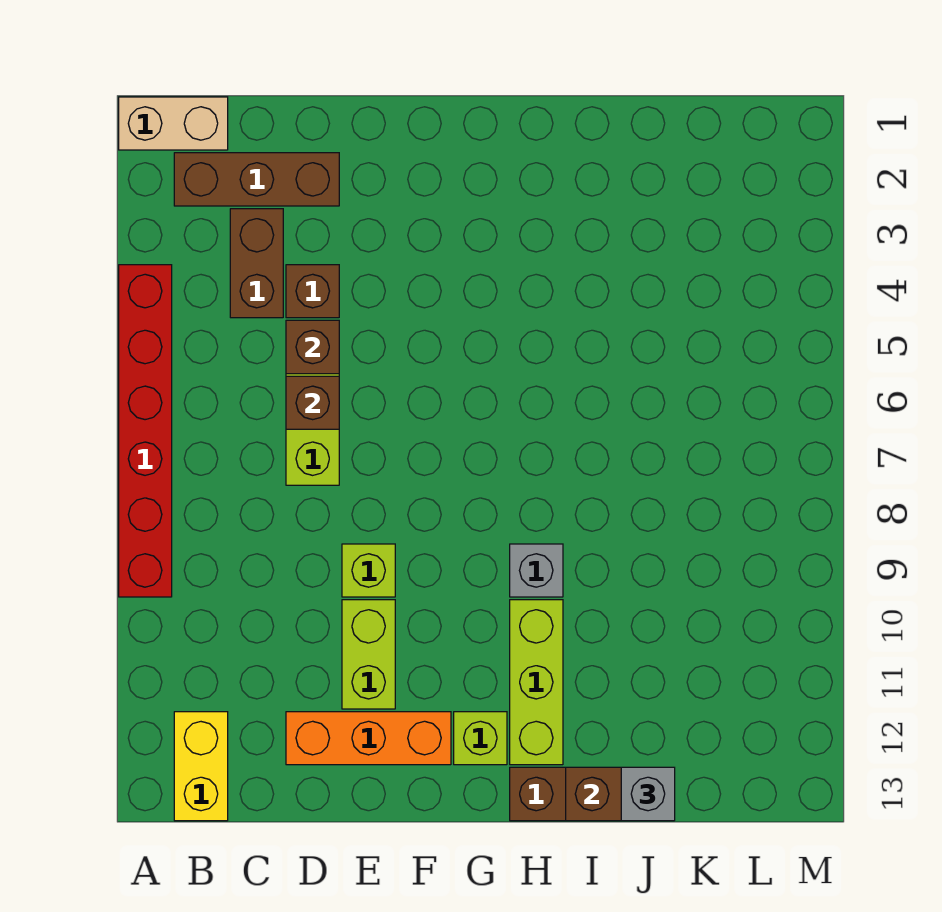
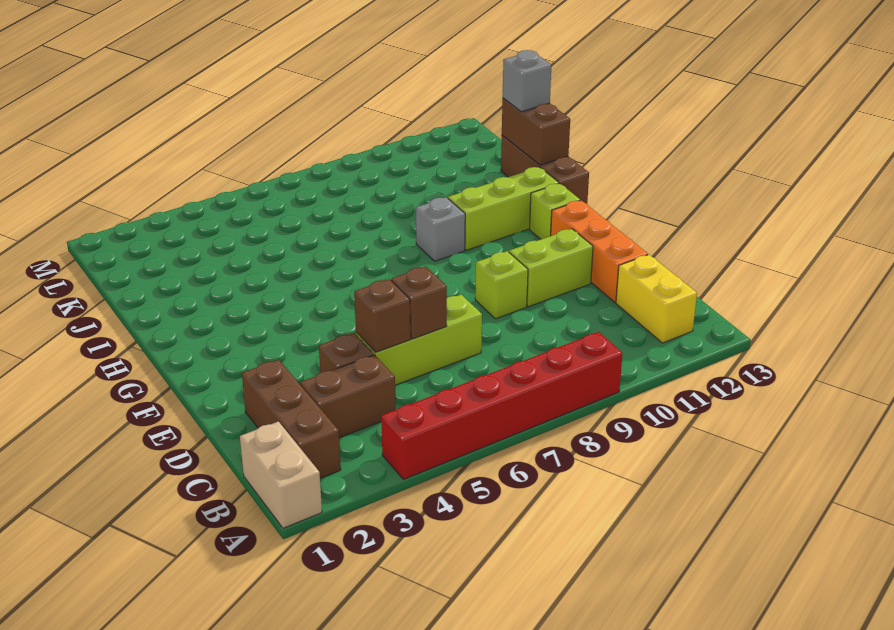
yellow brick B12:B13 level 1 -> yellow brick B12:C12 level 1

